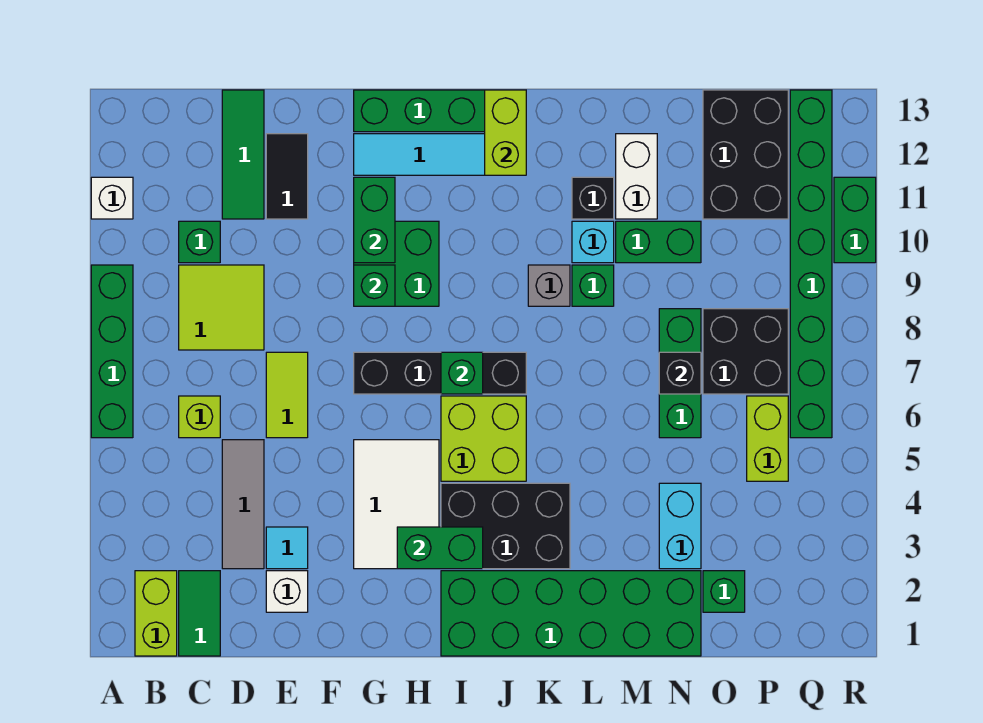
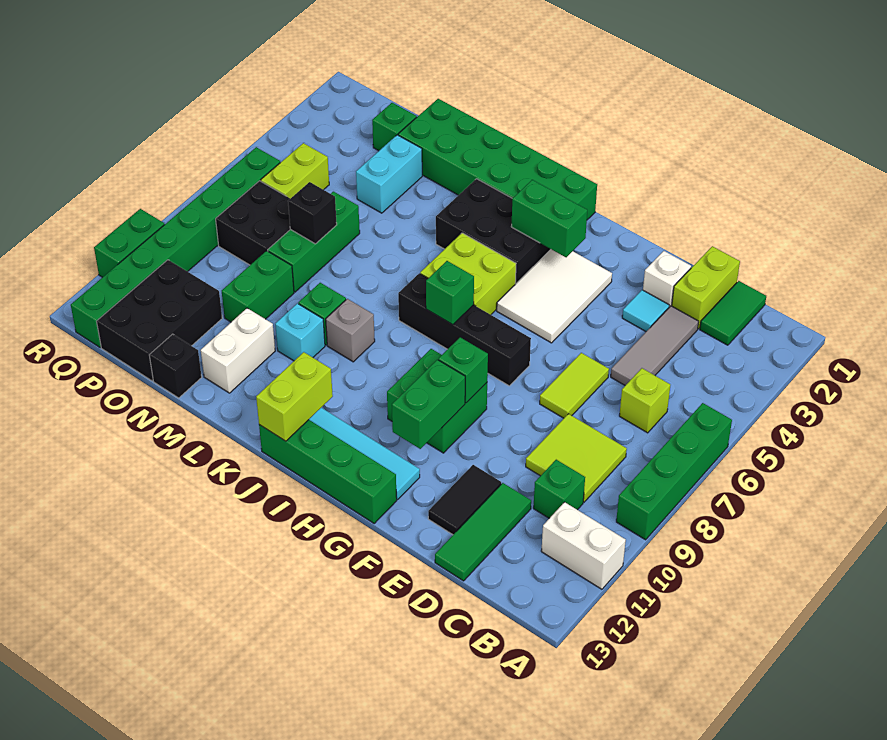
white brick A11 level 1 -> white brick A11:B11 level 1
lime brick B1:B2 level 1 -> lime brick D1:D2 level 1
black brick L11 level 1 -> black brick N13 level 1
green brick M10:N10 level 1 -> green brick N9:N10 level 1

